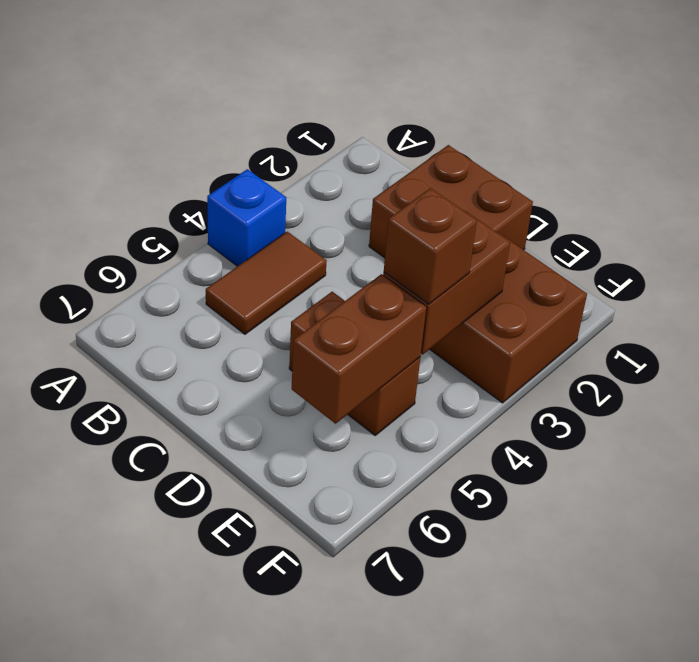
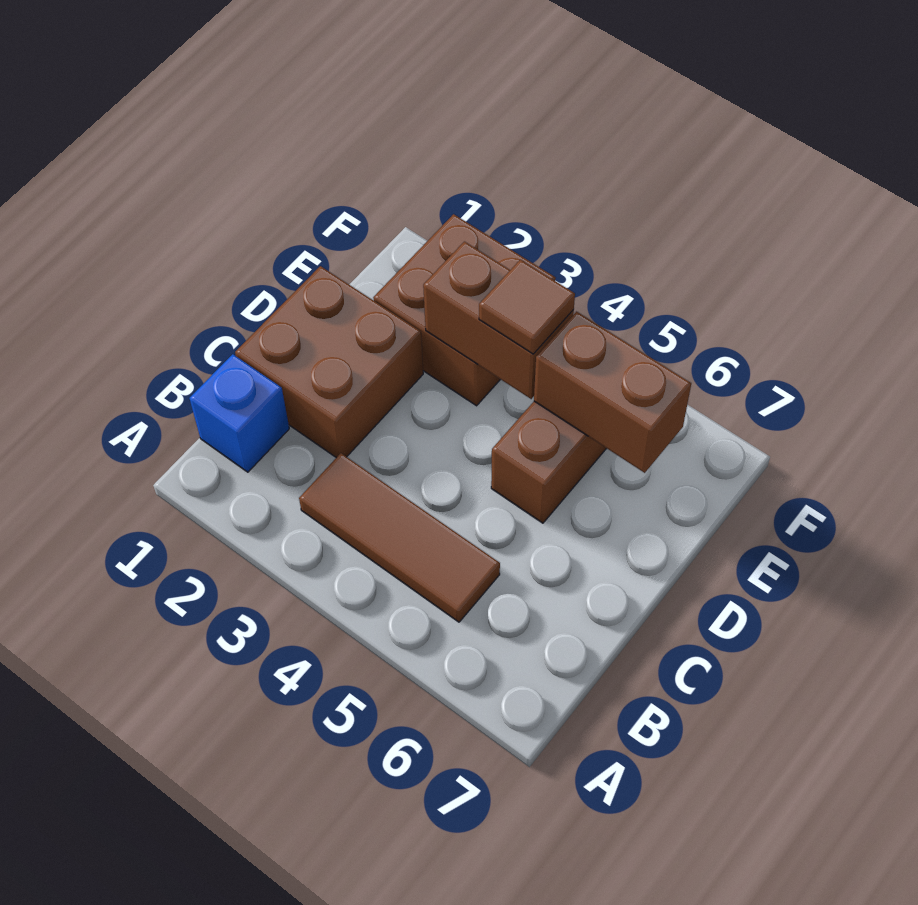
blue brick A4 level 1 -> blue brick B1 level 1
brown tile B4:B5 level 1 -> brown tile B3:B5 level 1
brown brick E4 level 3 -> brown tile E4 level 3

